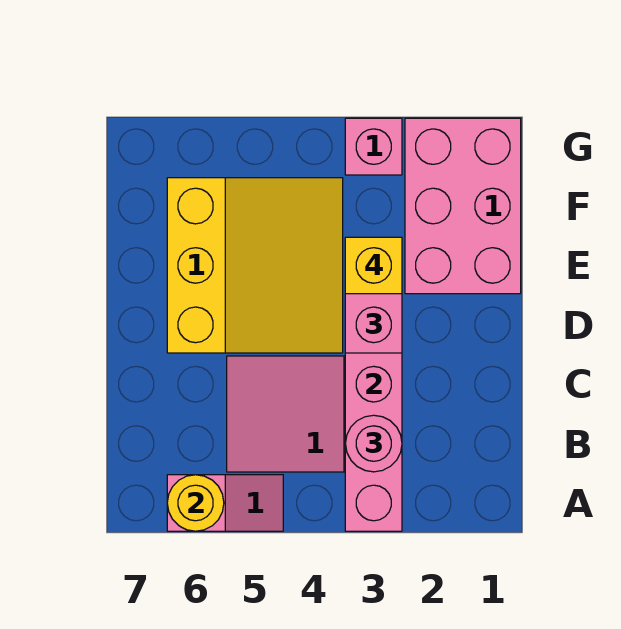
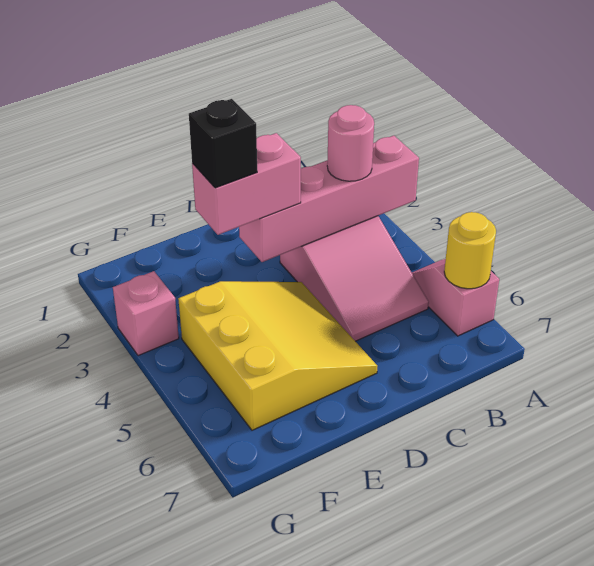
yellow slope D4:F6 level 1 top 6 -> yellow slope D4:F6 level 1 top F
pink brick E1:G2 level 1 -> none
yellow brick E3 level 4 -> black brick E3 level 4

